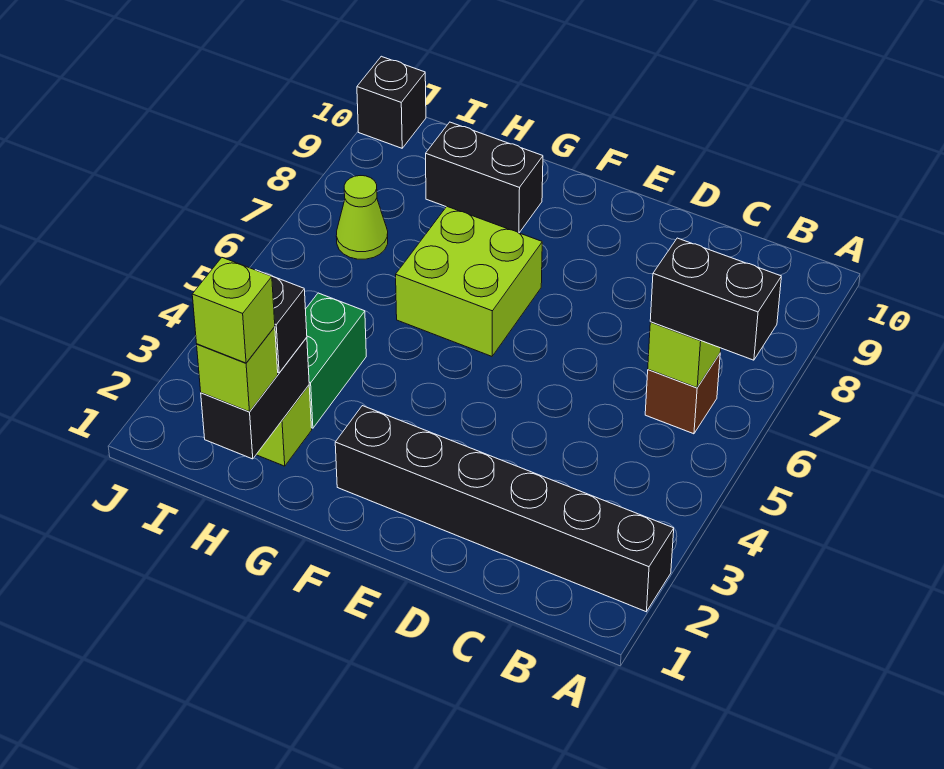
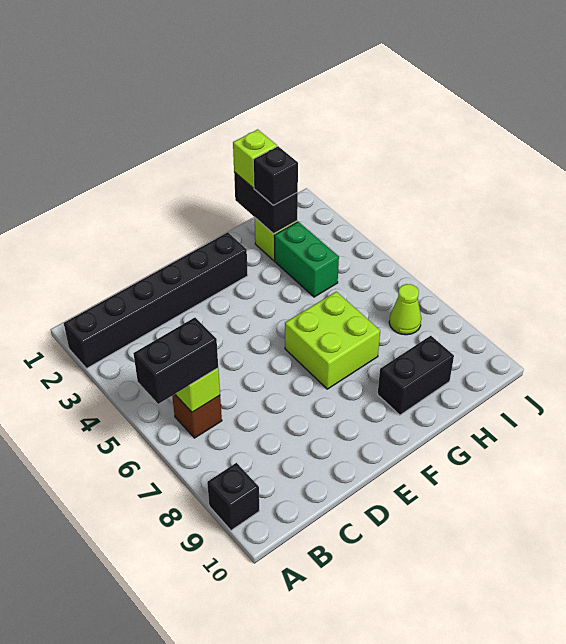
lime brick H1 level 4 -> none
black brick J10 level 1 -> black brick A9 level 1

